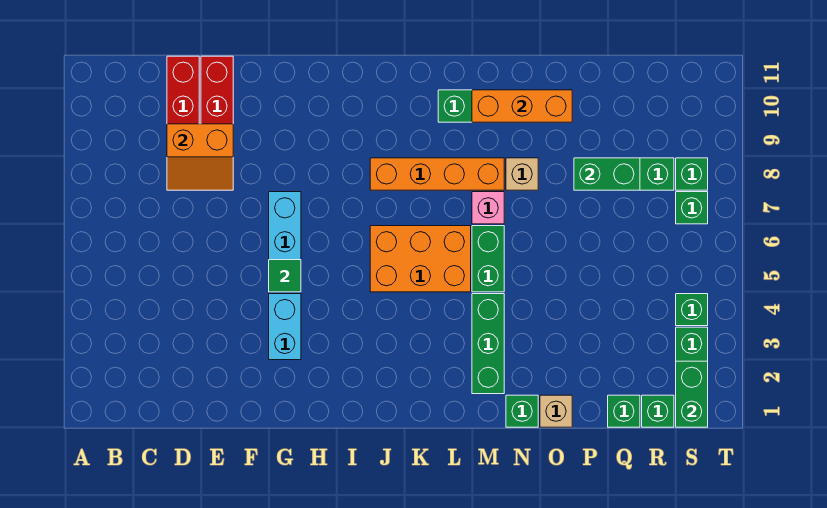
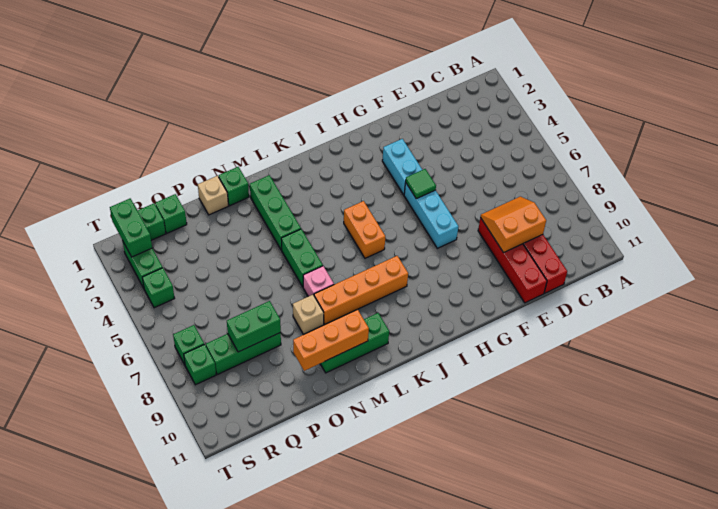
orange brick J5:L6 level 1 -> orange brick J5:J6 level 1

